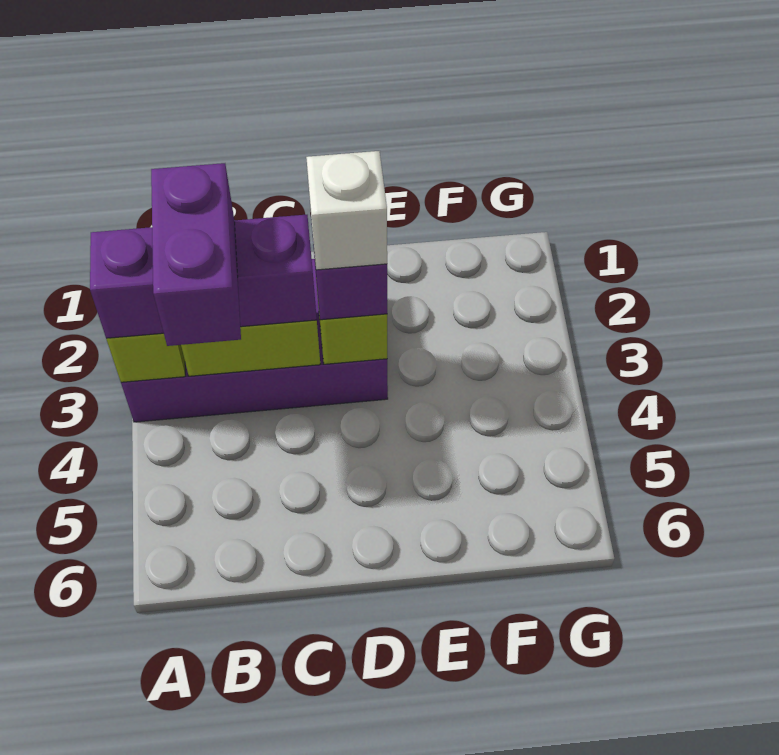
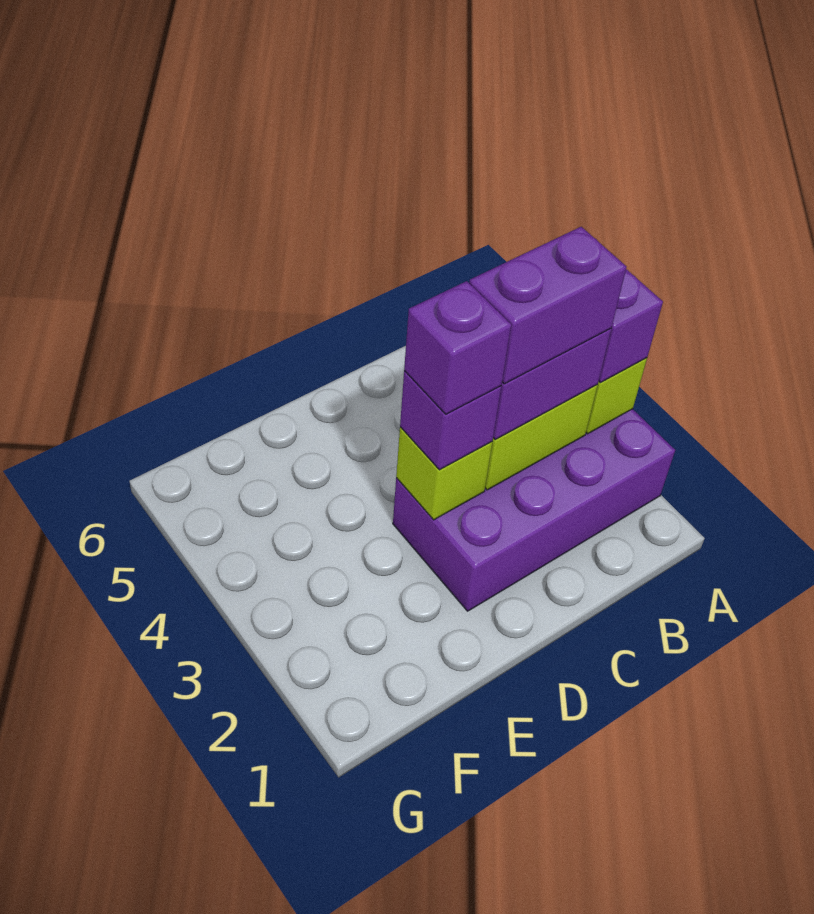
purple brick B3:B4 level 4 -> purple brick B3:C3 level 4
white brick D3 level 4 -> purple brick D3 level 4

